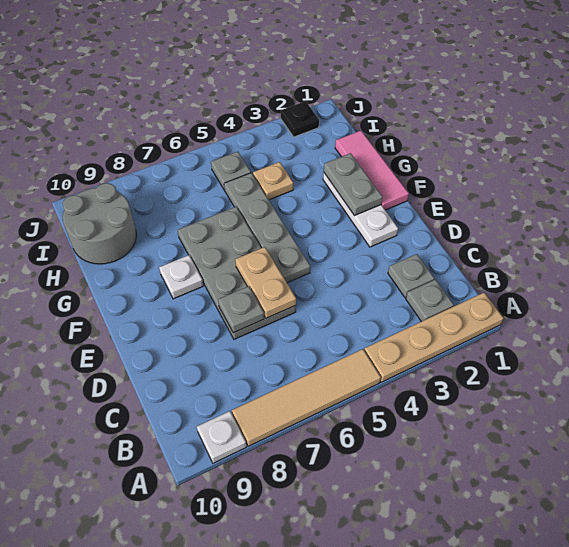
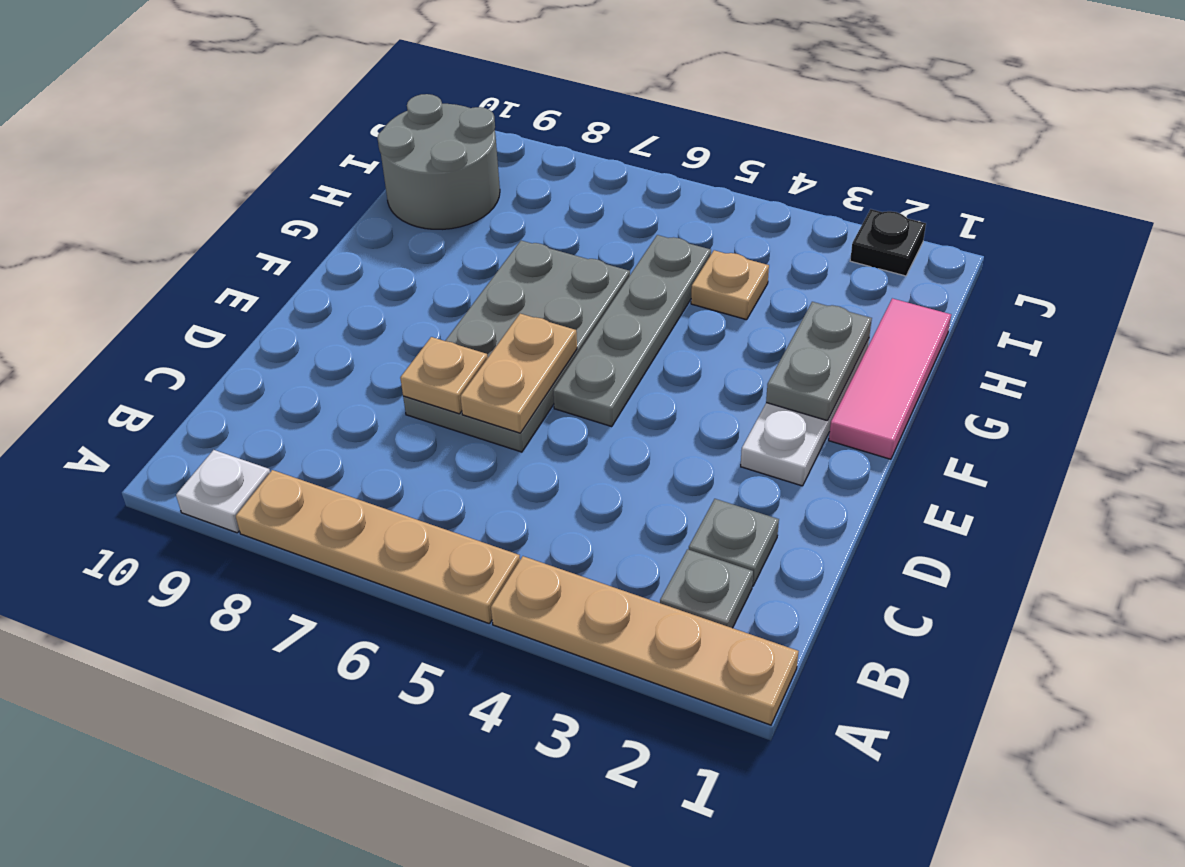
tan tile A5:A8 level 1 -> tan plate A5:A8 level 1
grey plate D7 level 2 -> tan plate D7 level 2
white plate F8 level 1 -> none
grey plate I5 level 1 -> none

